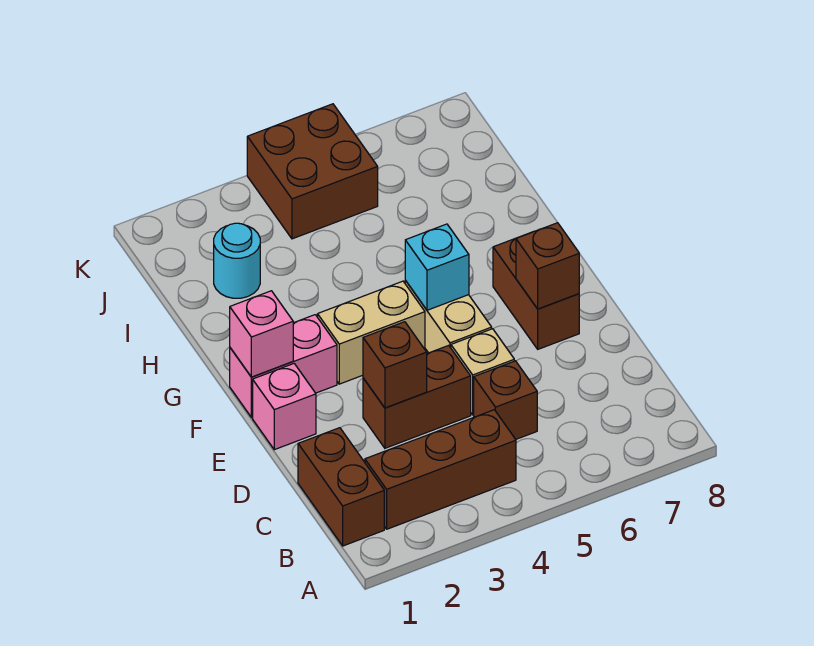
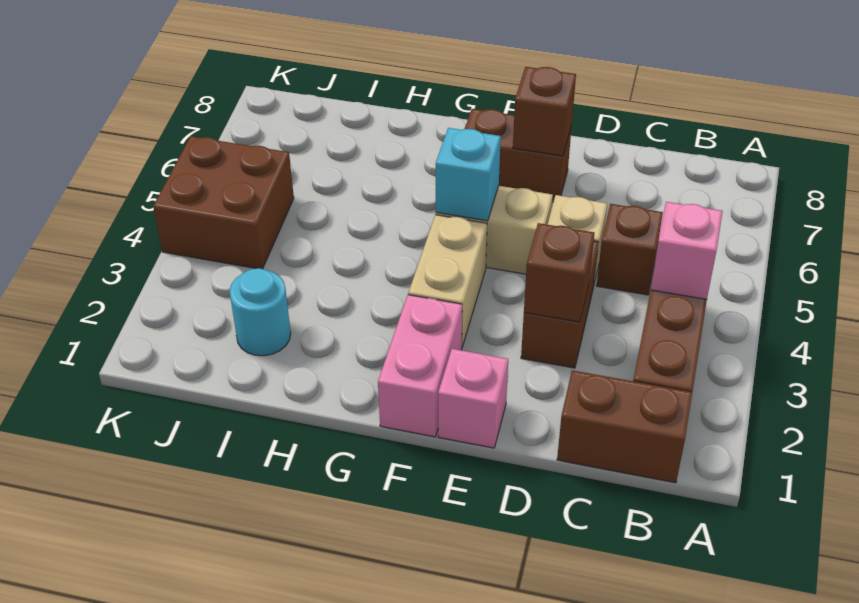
pink brick F1 level 2 -> pink brick B4 level 2

